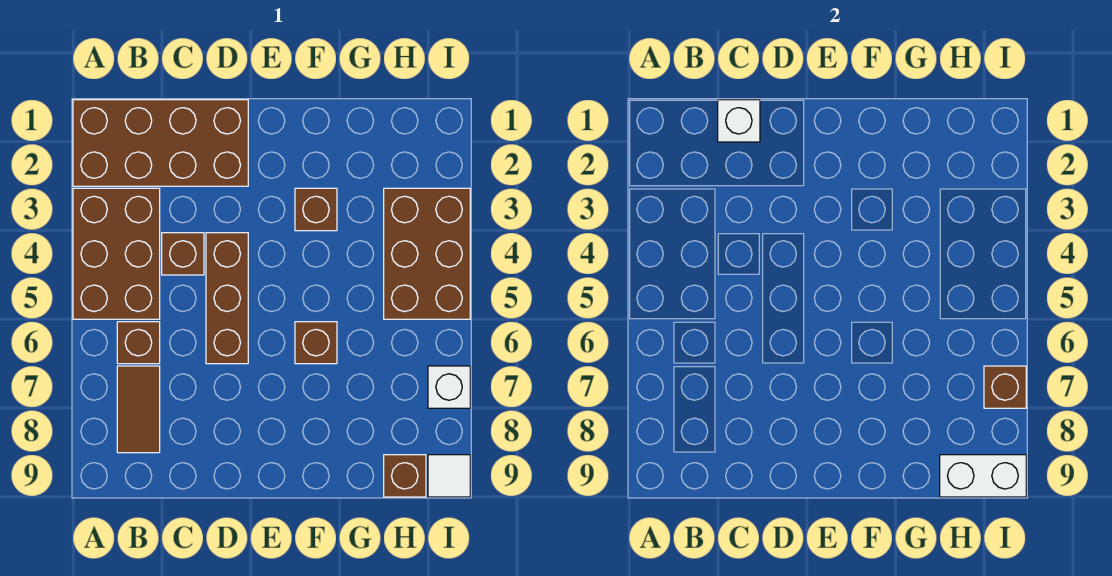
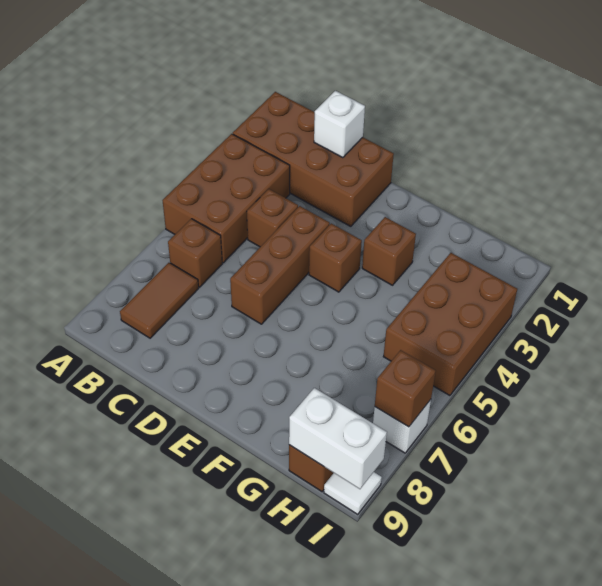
brown brick F6 level 1 -> brown brick E4 level 1

